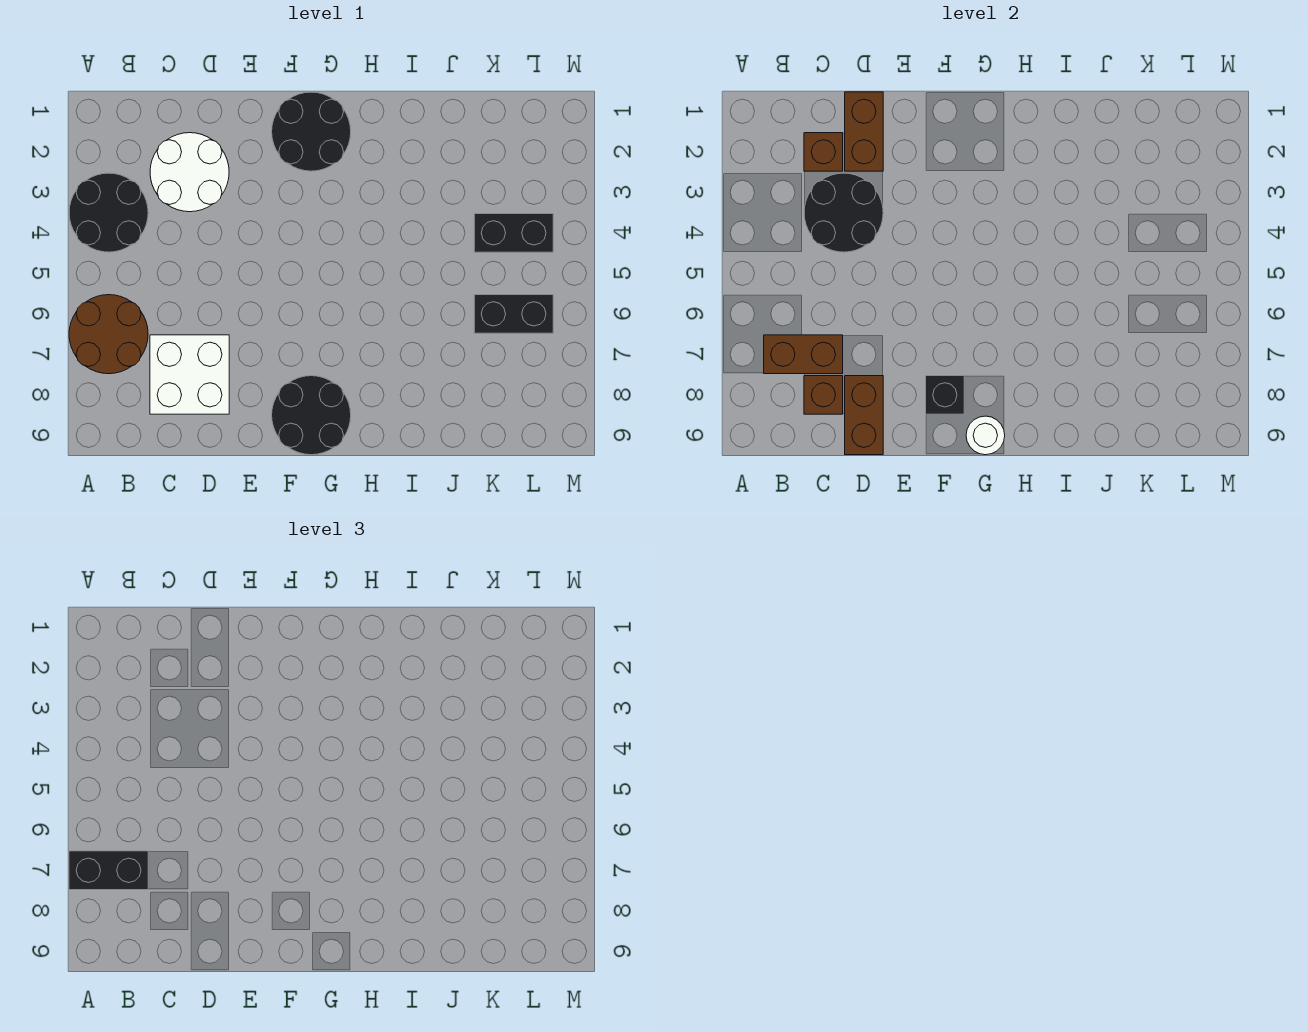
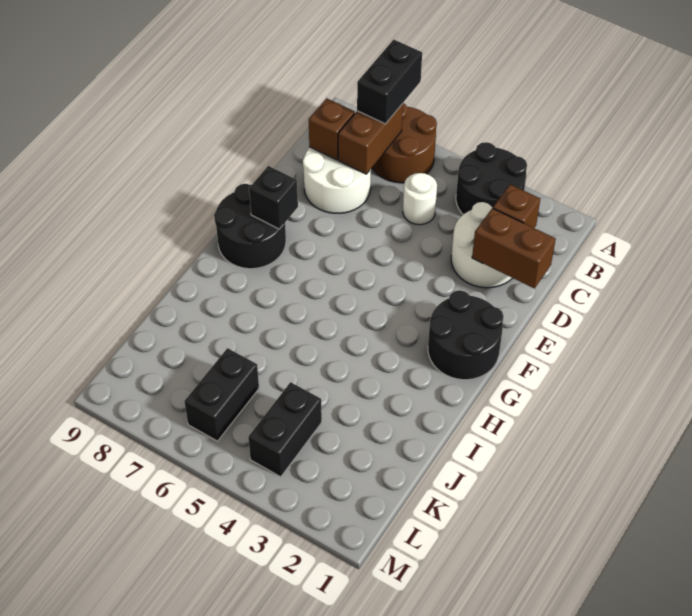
black round brick C3:D4 level 2 -> none
white brick C7:D8 level 1 -> white round brick C7:D8 level 1
brown brick D8:D9 level 2 -> none
white round brick G9 level 2 -> white round brick C5 level 1

